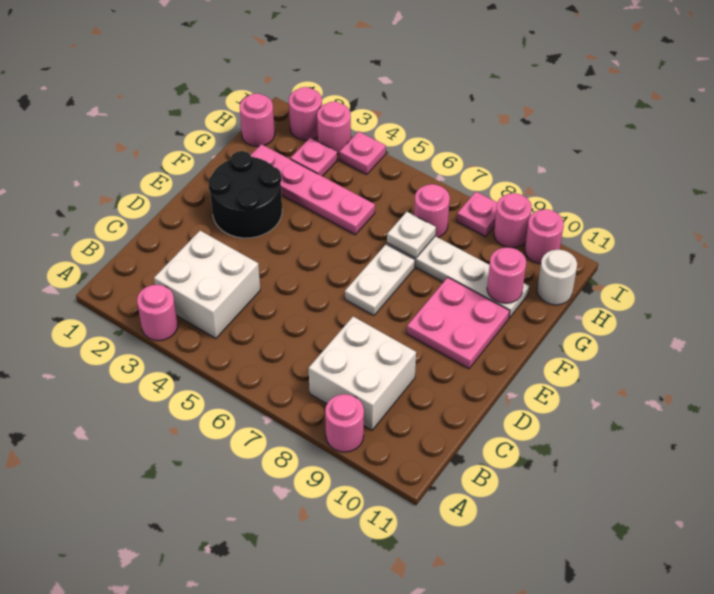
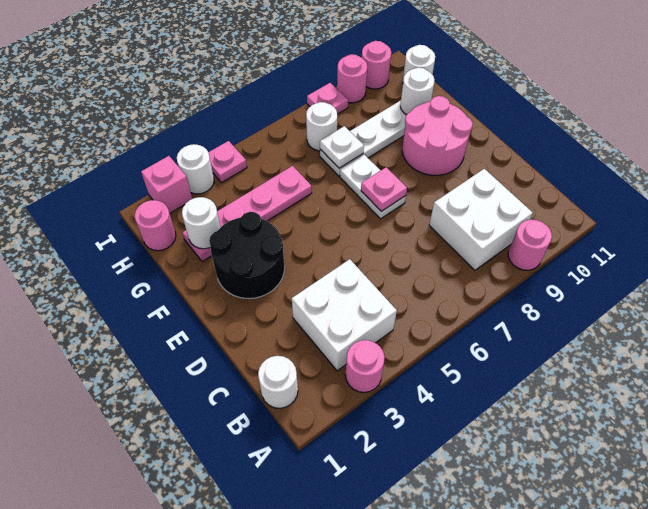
none -> white round brick B1 level 1
pink plate E9:F10 level 1 -> pink round brick E9:F10 level 1
none -> white round brick G2 level 2
pink round brick G10 level 2 -> white round brick G10 level 2
pink plate H3 level 1 -> pink plate E7 level 2
pink round brick H7 level 1 -> white round brick H7 level 1
pink round brick I2 level 1 -> pink brick I2 level 1
pink round brick I3 level 1 -> white round brick I3 level 1

